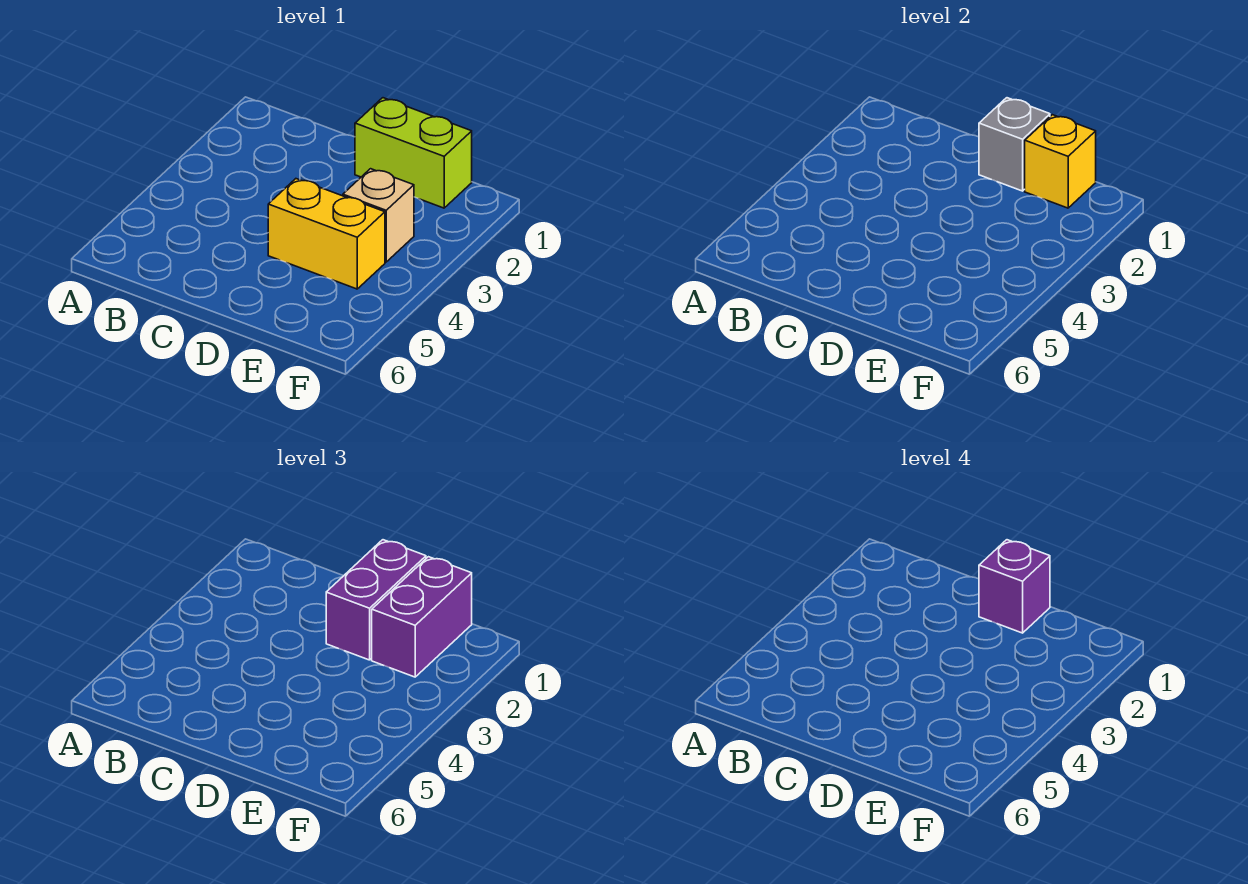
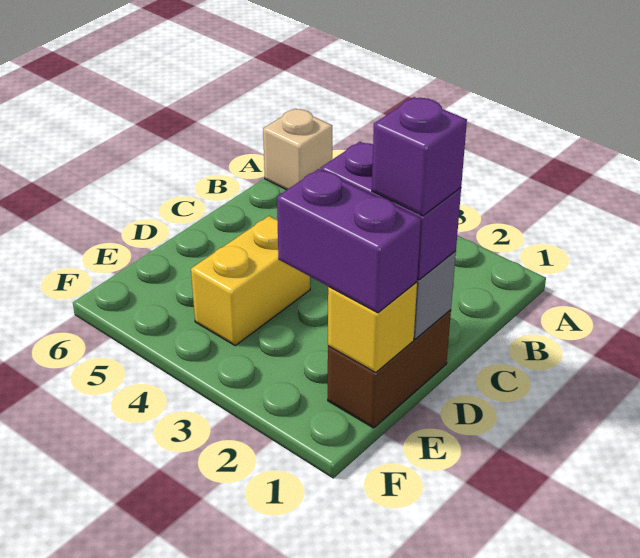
lime brick D1:E1 level 1 -> brown brick D1:E1 level 1
tan brick E3 level 1 -> tan brick A6 level 1

